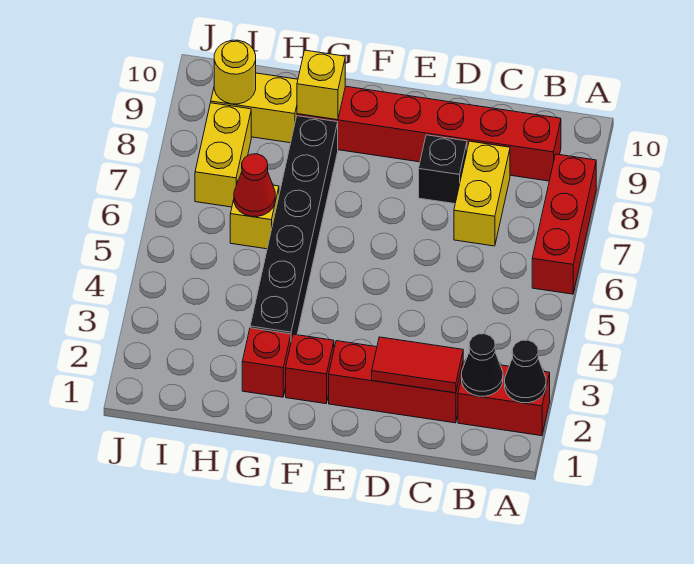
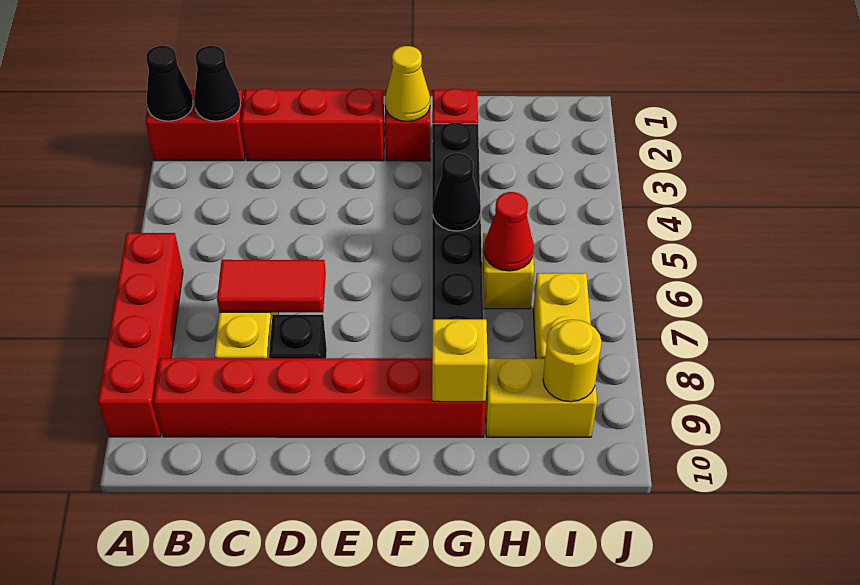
red brick A6:A8 level 1 -> red brick A6:A9 level 1
red tile C2:D2 level 2 -> red tile C7:D7 level 2
none -> yellow cone F2 level 2
none -> black cone G5 level 2

